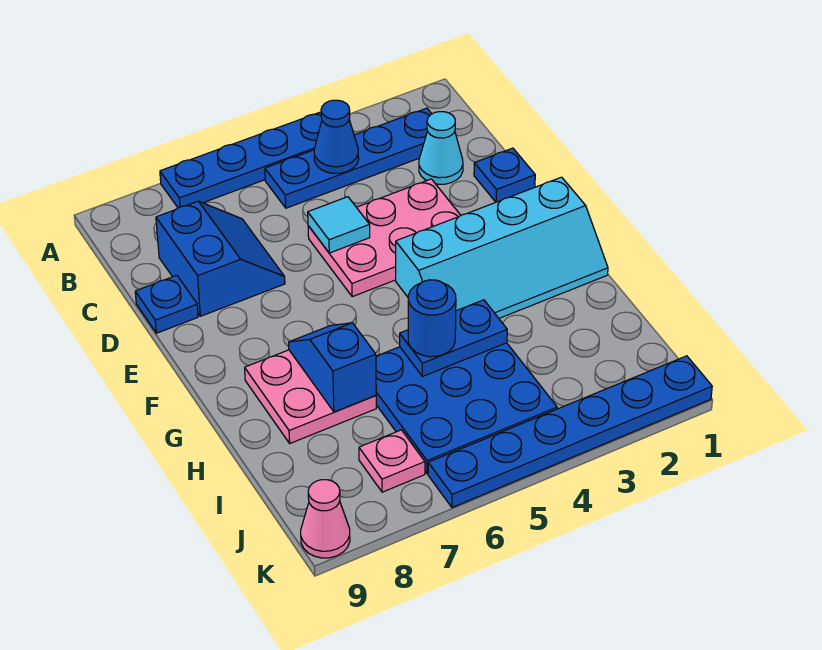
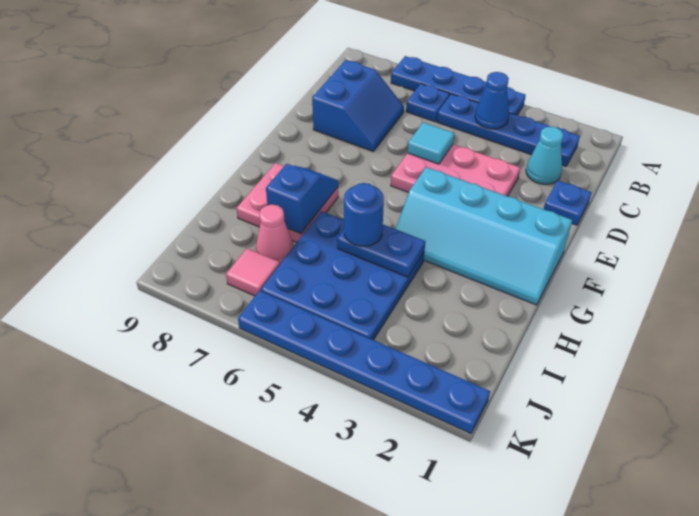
blue plate D9 level 1 -> blue plate B6 level 1
pink plate J7 level 1 -> pink tile J7 level 1
pink cone K9 level 1 -> pink cone I7 level 1

